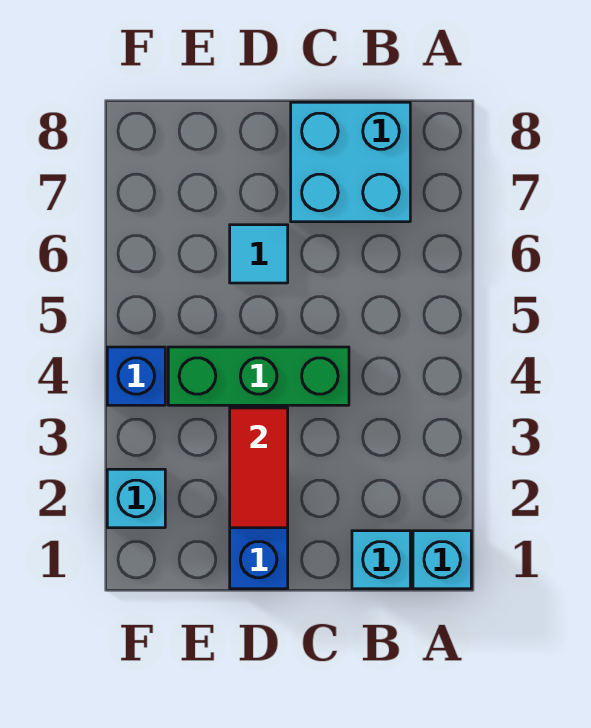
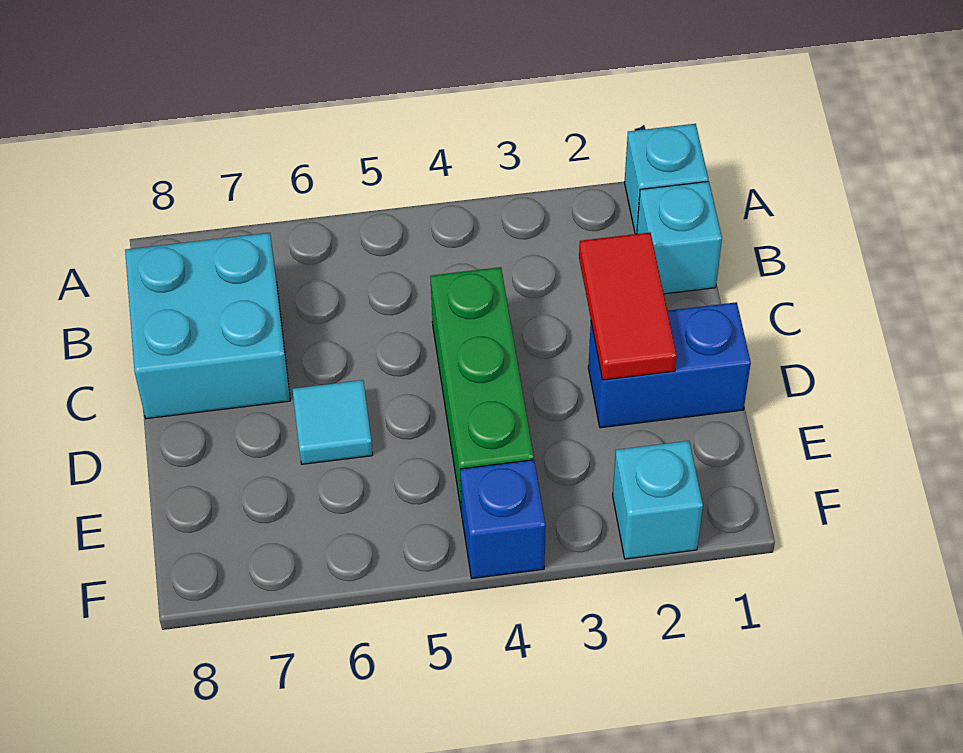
red tile D2:D3 level 2 -> red tile C2:D2 level 2

